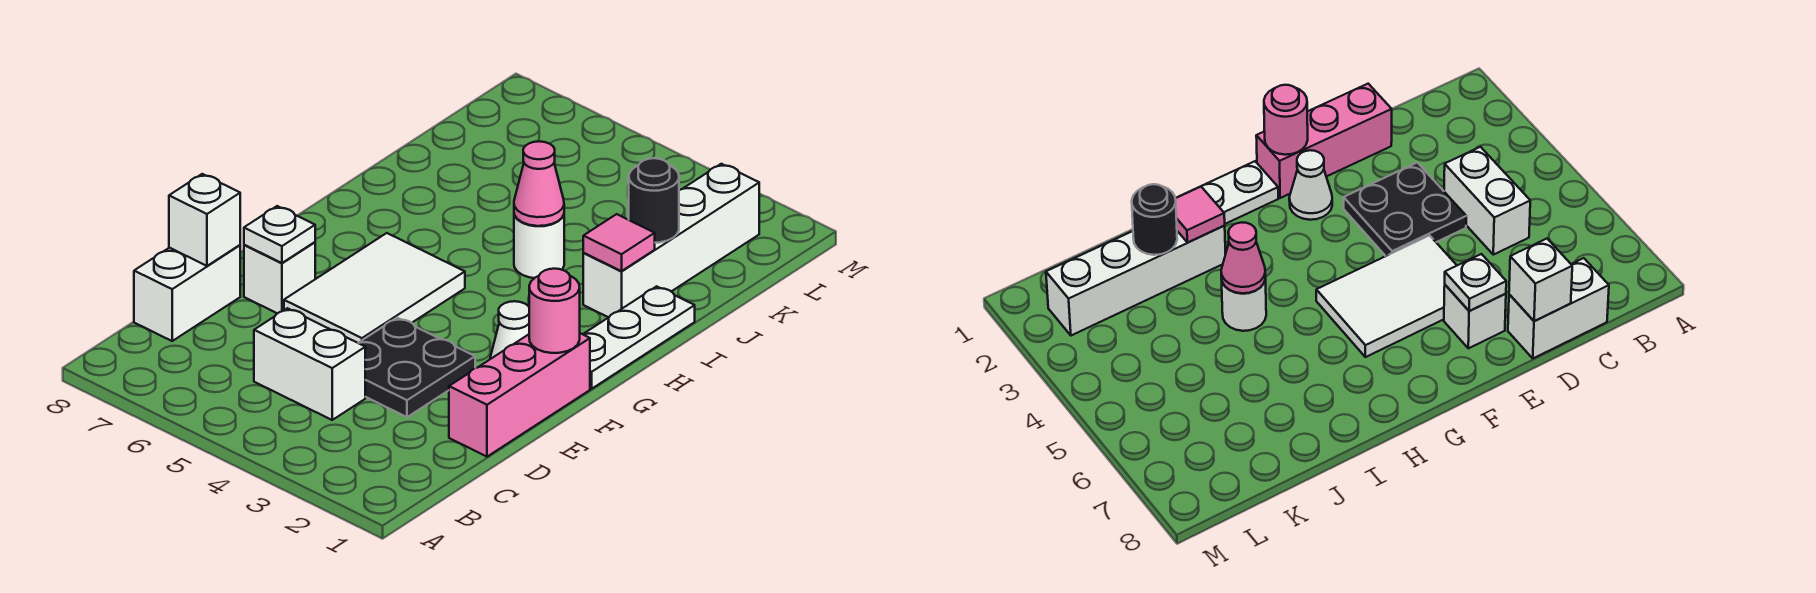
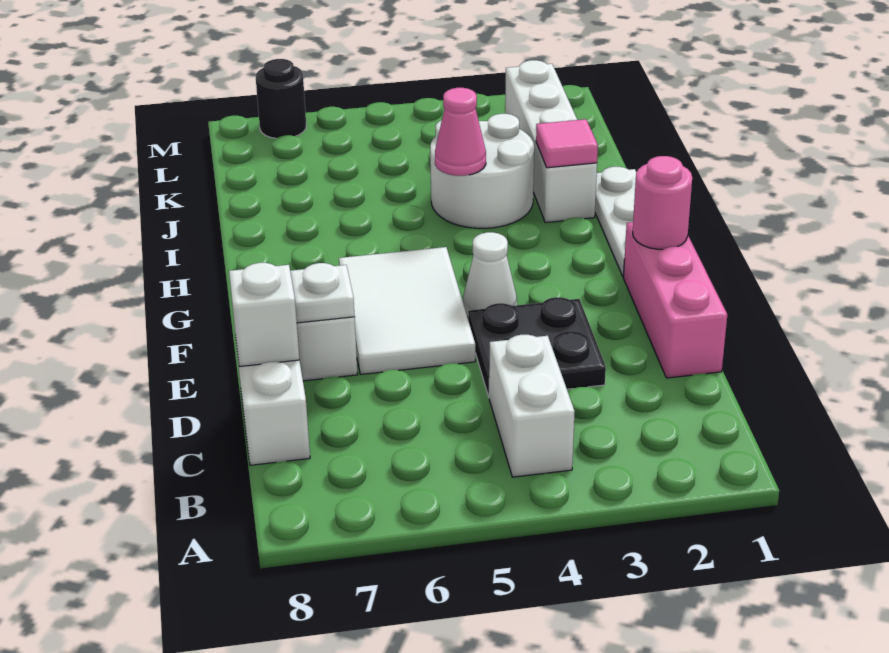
white brick C4:C5 level 1 -> white brick B4:C4 level 1
white cone F2 level 1 -> white cone F4 level 1
white round brick I4 level 1 -> white round brick I3:J4 level 1
black round brick J2 level 2 -> black round brick M7 level 1

